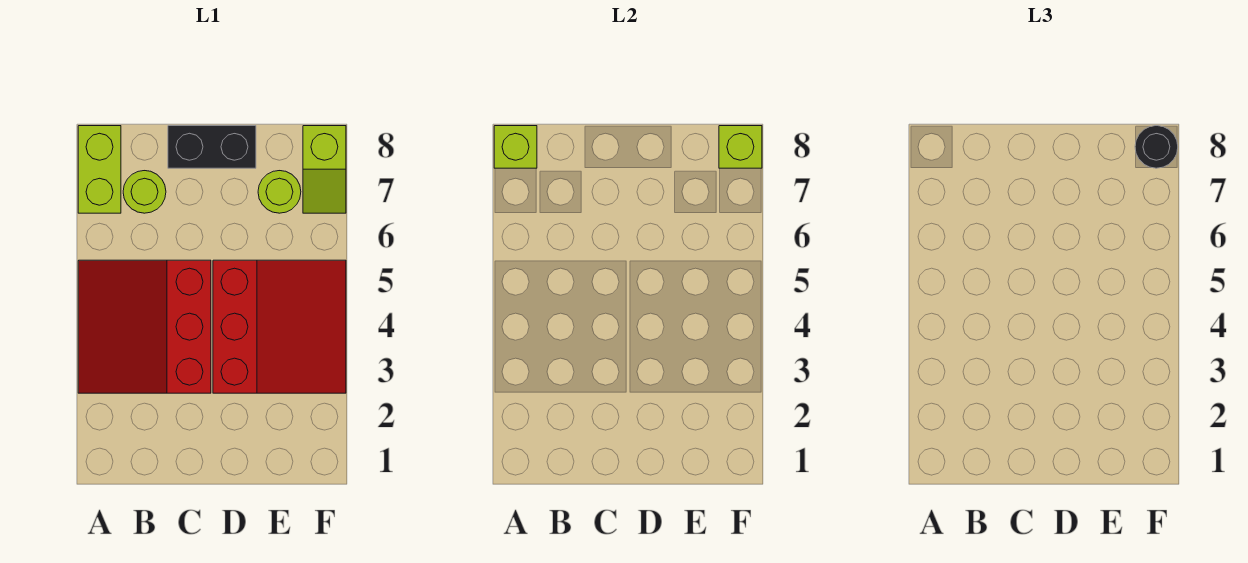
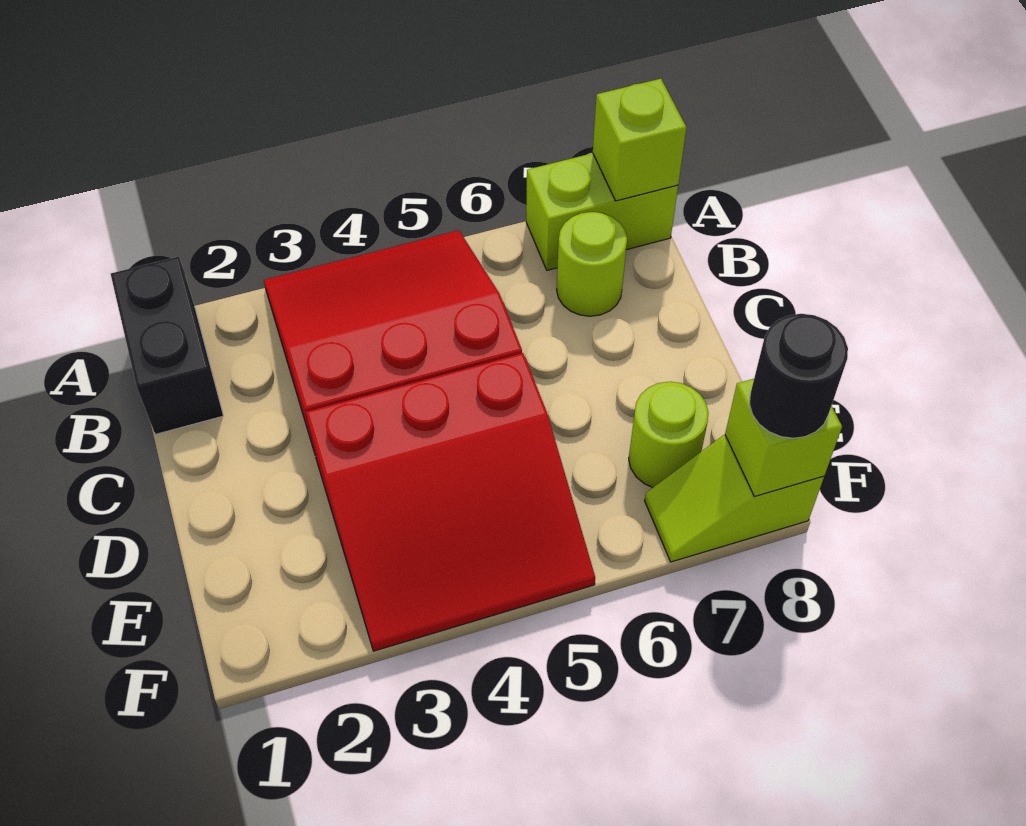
black brick C8:D8 level 1 -> black brick A1:B1 level 1

